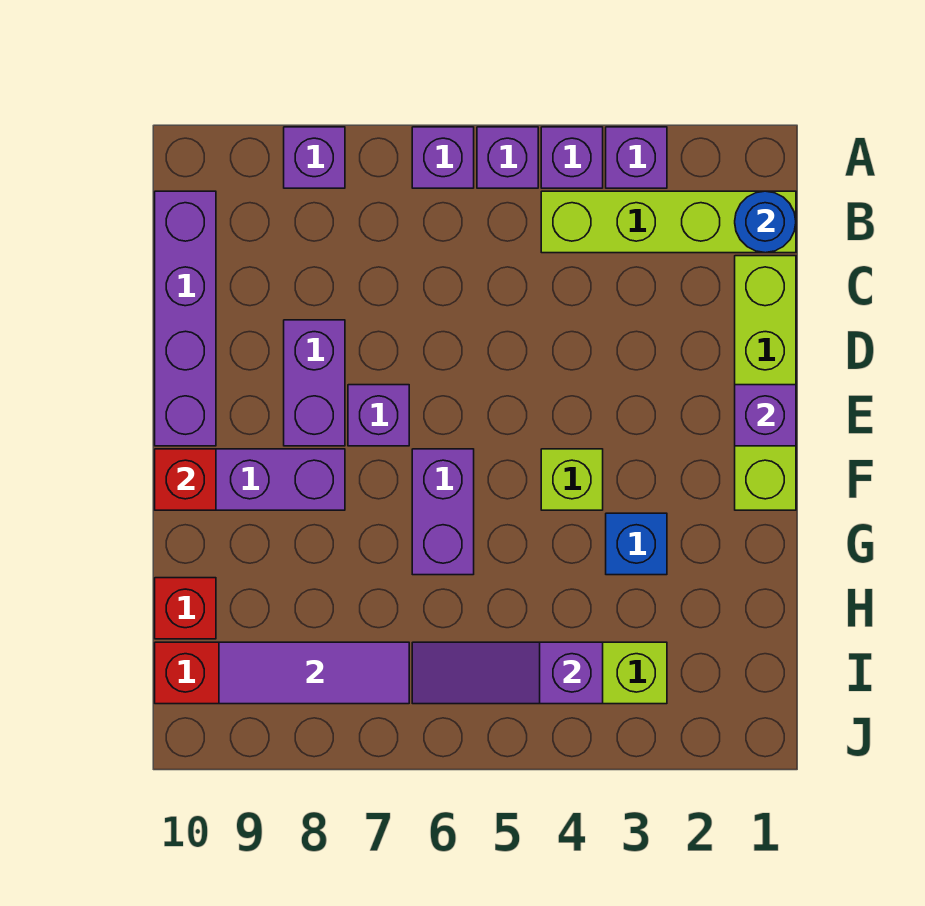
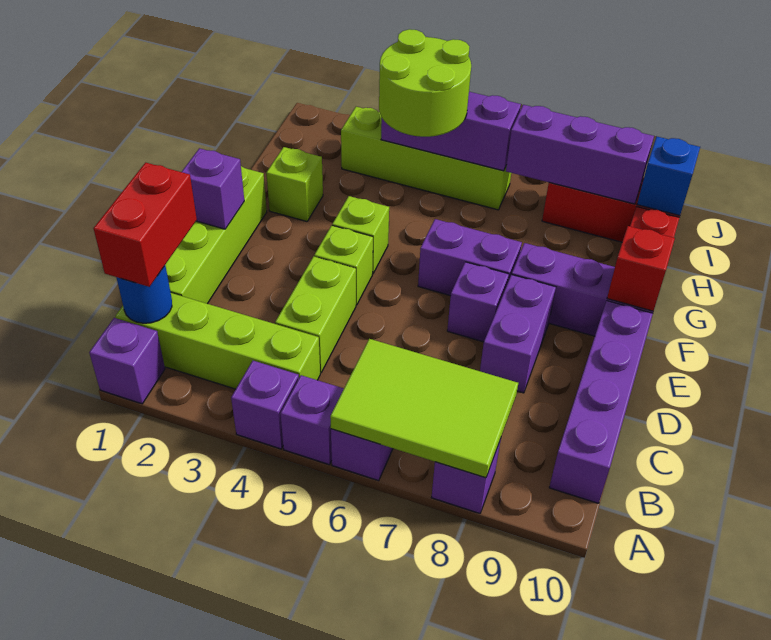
purple brick A3 level 1 -> purple brick A1 level 1
none -> lime tile A6:B8 level 2
none -> red brick B1:C1 level 3
none -> lime brick C4:D4 level 1
none -> lime brick E4 level 1
purple brick F6:G6 level 1 -> purple brick F6:F7 level 1
none -> lime brick G2 level 1
blue brick G3 level 1 -> blue brick I10 level 2
none -> lime round brick H4:I5 level 3
purple slope I4:I6 level 2 top 4 -> purple brick I4:I6 level 2
purple tile I7:I9 level 2 -> purple brick I7:I9 level 2

